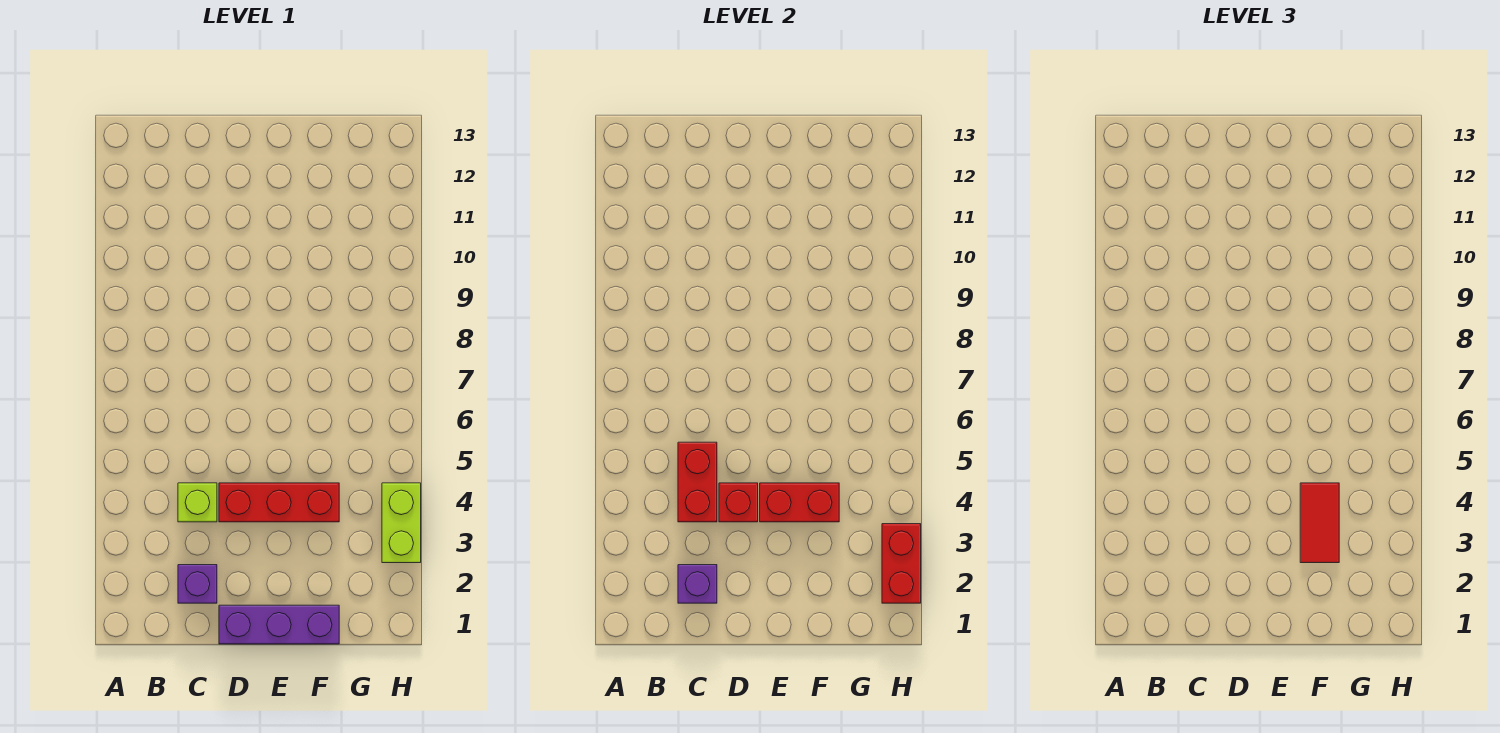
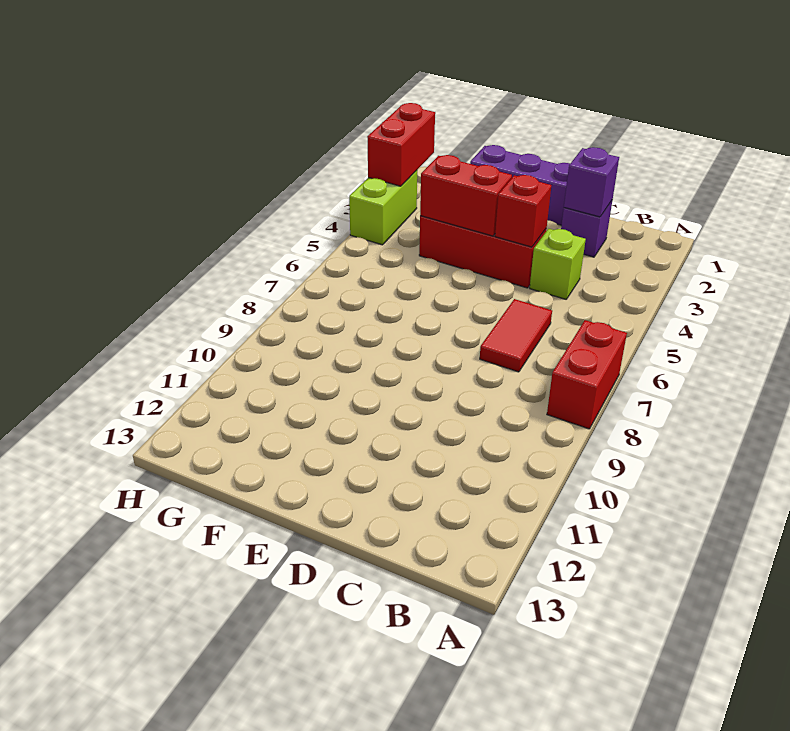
red brick C4:C5 level 2 -> red brick A7:A8 level 1
red tile F3:F4 level 3 -> red tile C6:C7 level 1

